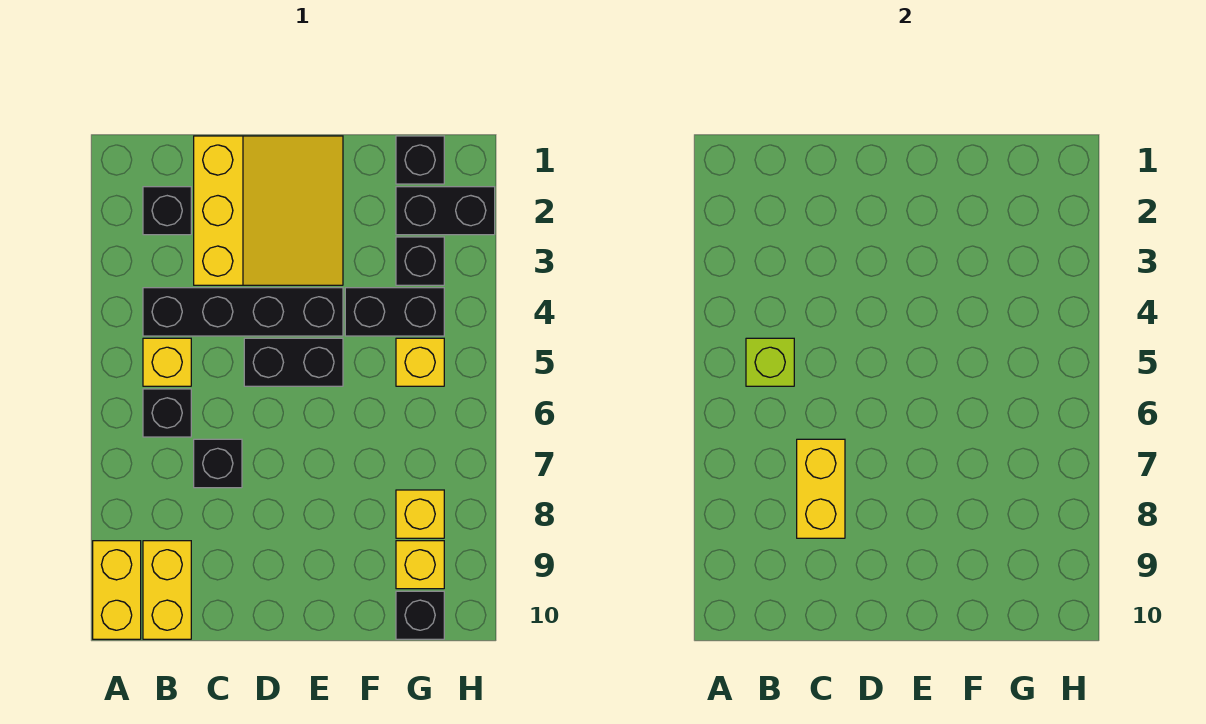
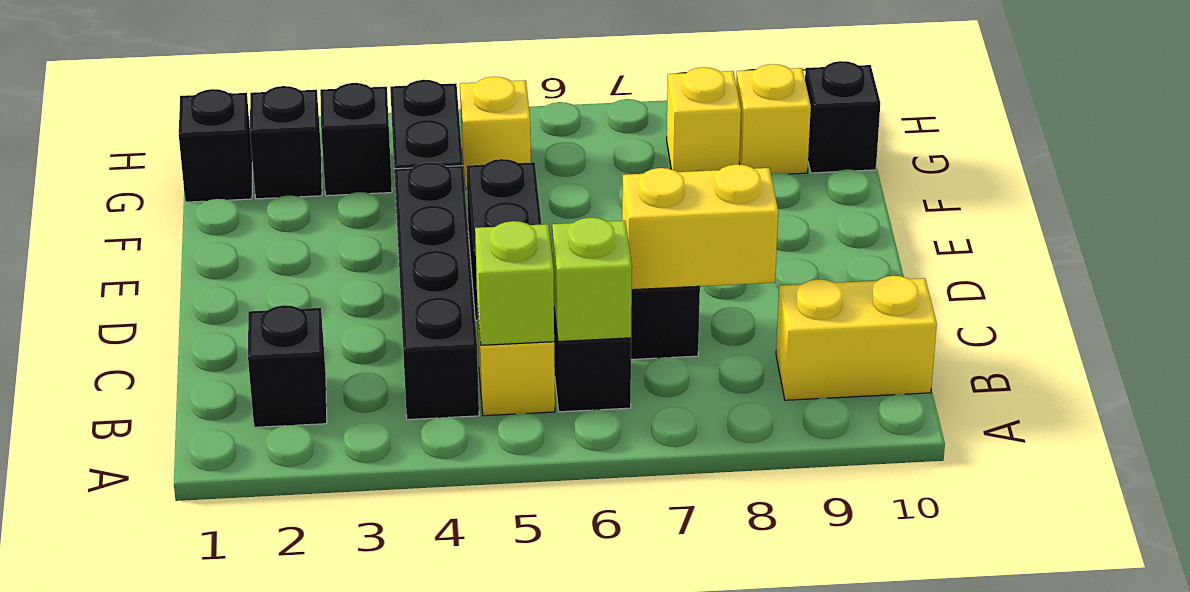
yellow brick A9:A10 level 1 -> none
none -> lime brick B6 level 2
yellow slope C1:E3 level 1 top C -> none
black brick G2:H2 level 1 -> black brick G2 level 1

